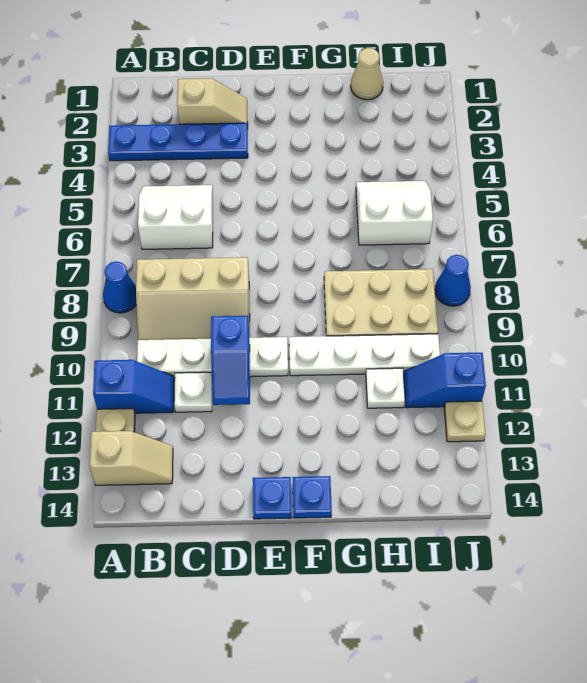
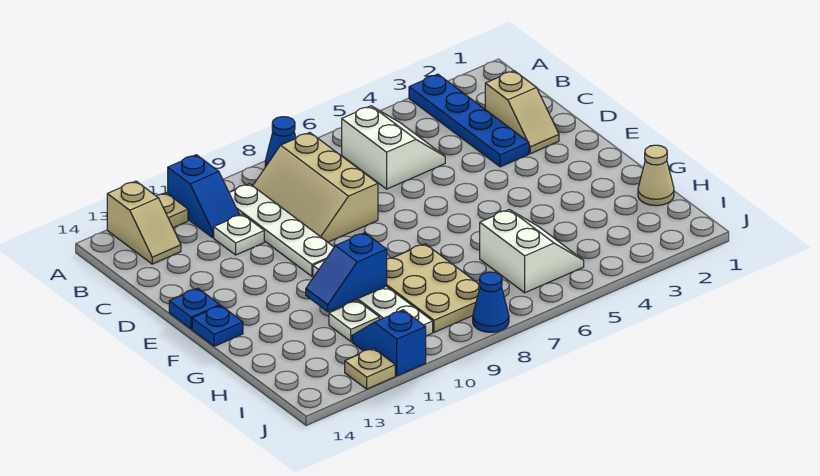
blue slope D10:D11 level 2 top 10 -> blue slope G10:G11 level 2 top 10

